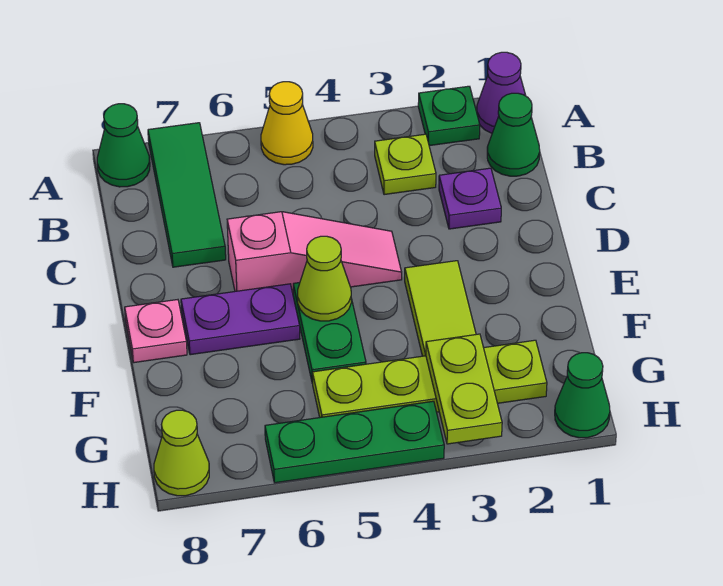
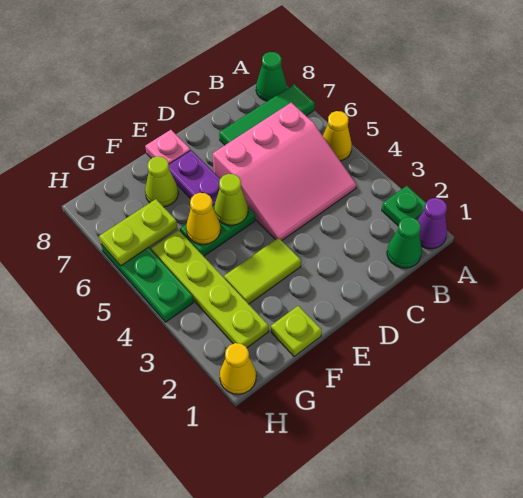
lime plate B3 level 1 -> lime plate F1 level 1
purple plate C2 level 1 -> none
pink slope D4:D6 level 1 top 6 -> pink slope B4:D6 level 1 top 6
none -> yellow cone F5 level 2
lime plate G3:H3 level 2 -> lime plate G6:H6 level 2
green cone H1 level 1 -> yellow cone H1 level 1
lime cone H8 level 1 -> lime cone F7 level 1

